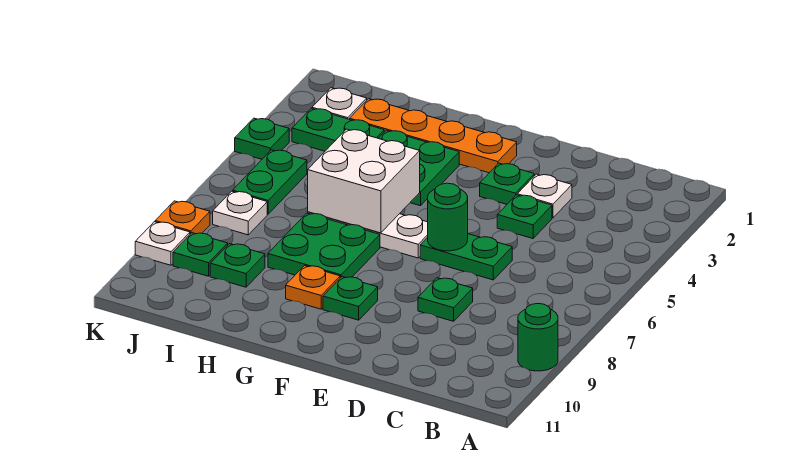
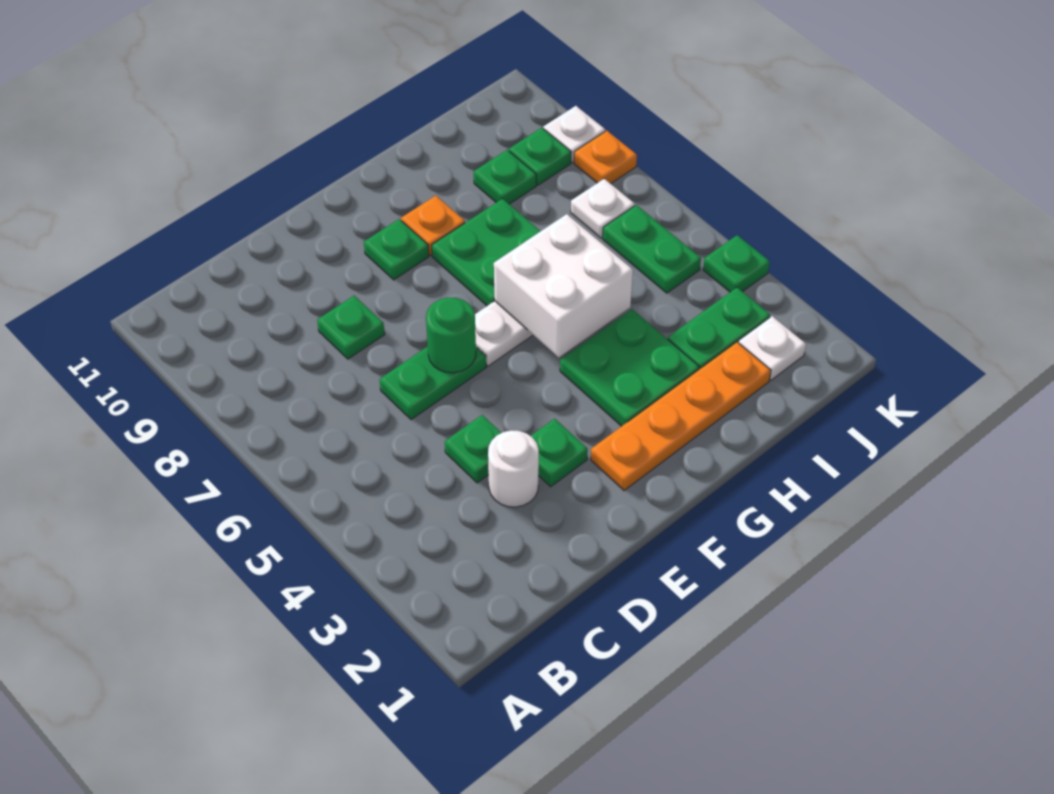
green round brick A9 level 1 -> none
white plate D3 level 1 -> white round brick D3 level 1

